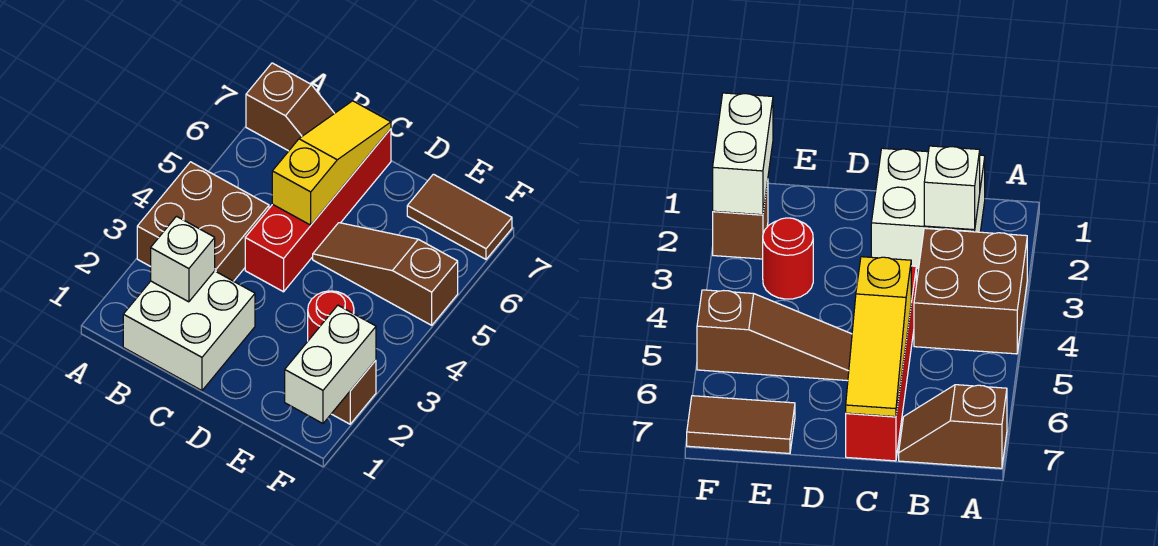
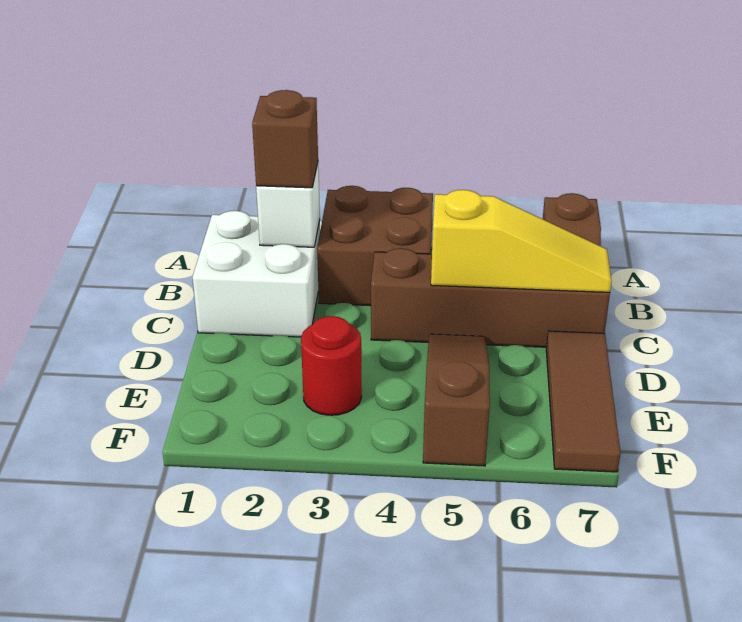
red brick C4:C7 level 1 -> brown brick C4:C7 level 1
brown tile E7:F7 level 1 -> brown tile D7:F7 level 1
white brick F1:F2 level 2 -> none
brown brick F2 level 1 -> brown brick B2 level 3

